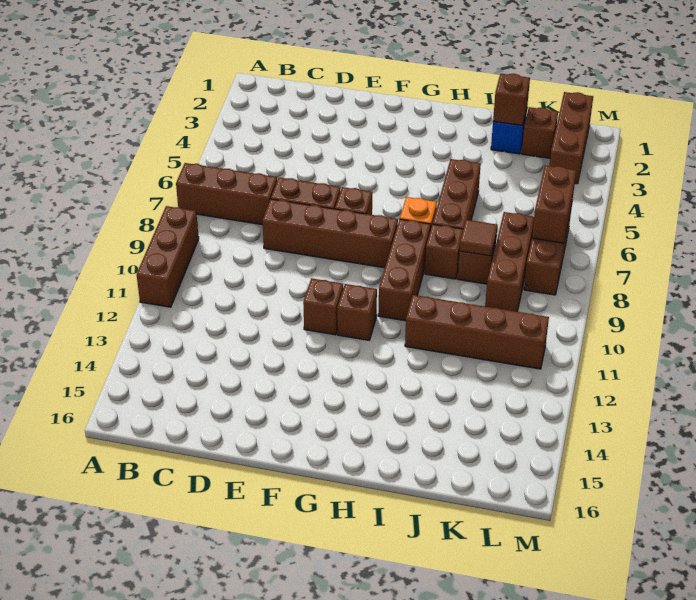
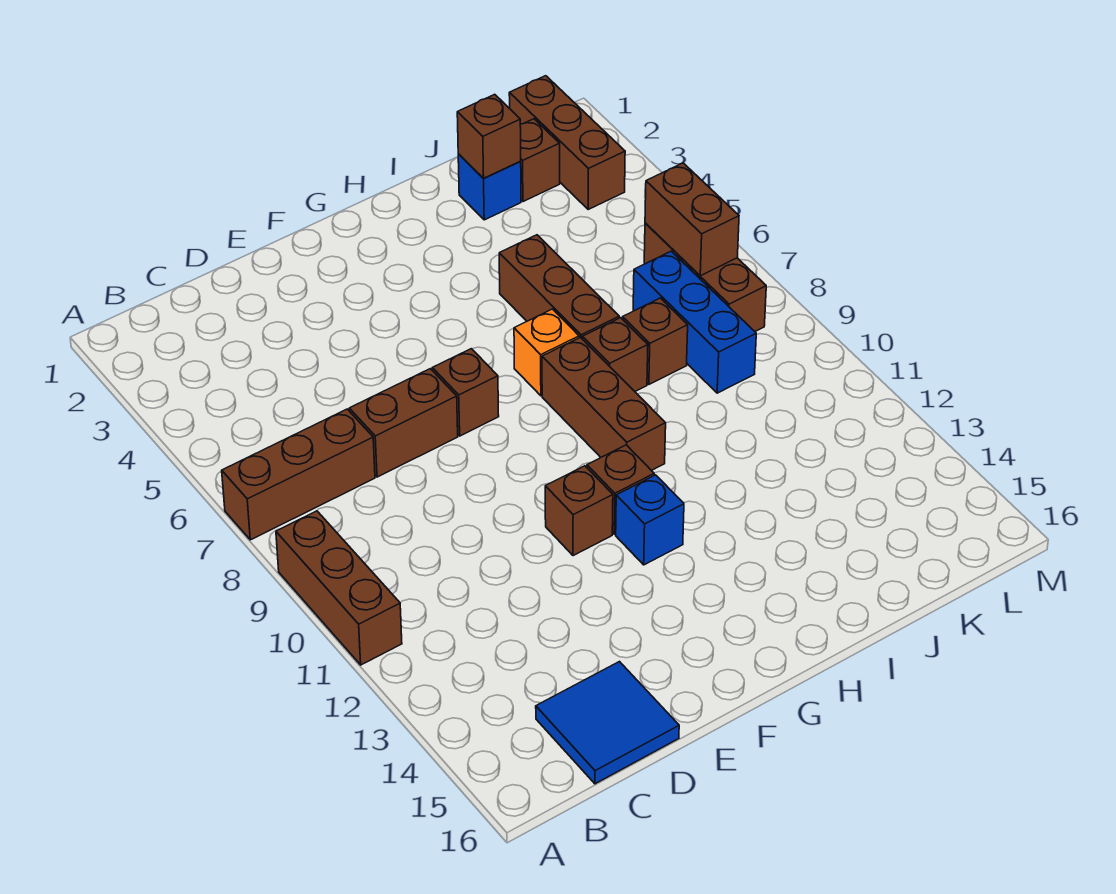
none -> blue tile C15:D16 level 1
brown brick D8:G8 level 1 -> none
none -> blue brick G12 level 1
brown brick I11:L11 level 1 -> none
brown tile J8 level 2 -> none
brown brick K7:K9 level 1 -> blue brick K7:K9 level 1

